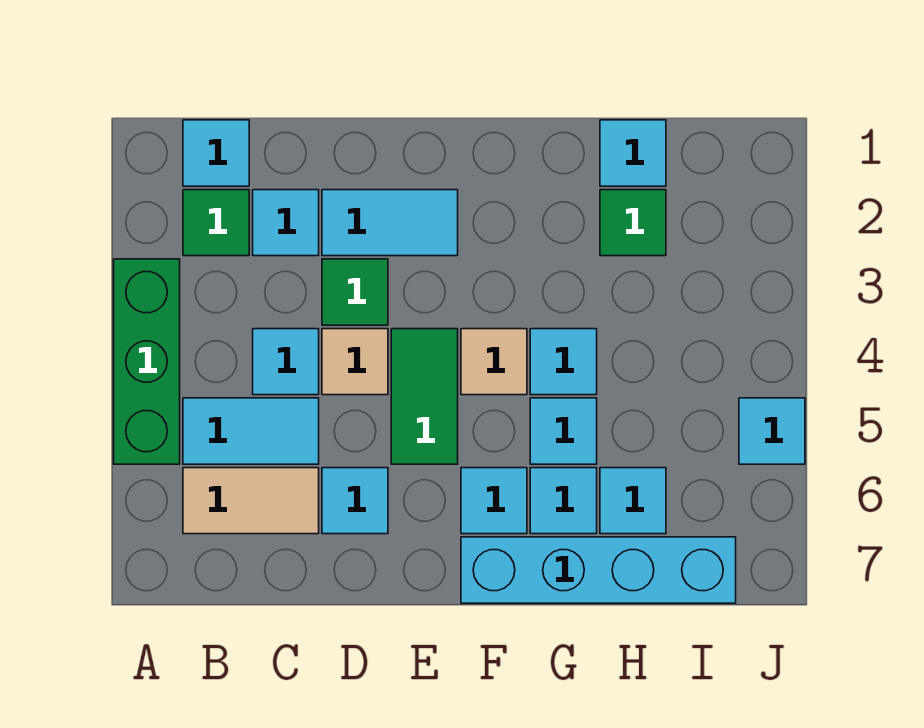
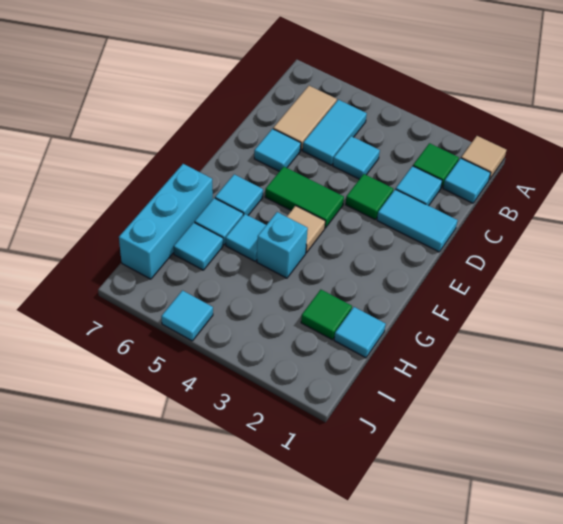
green brick A3:A5 level 1 -> none
cyan tile D2:E2 level 1 -> cyan tile D1:D2 level 1
tan tile D4 level 1 -> tan tile A1 level 1
cyan brick F7:I7 level 1 -> cyan brick G7:I7 level 1
cyan tile G4 level 1 -> cyan brick G4 level 1

